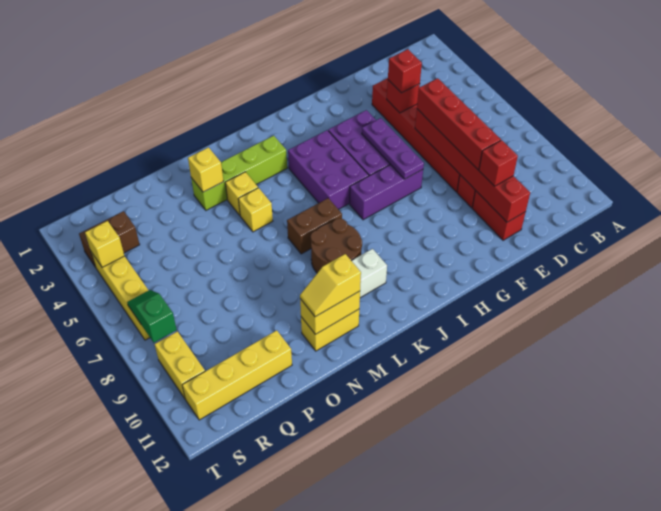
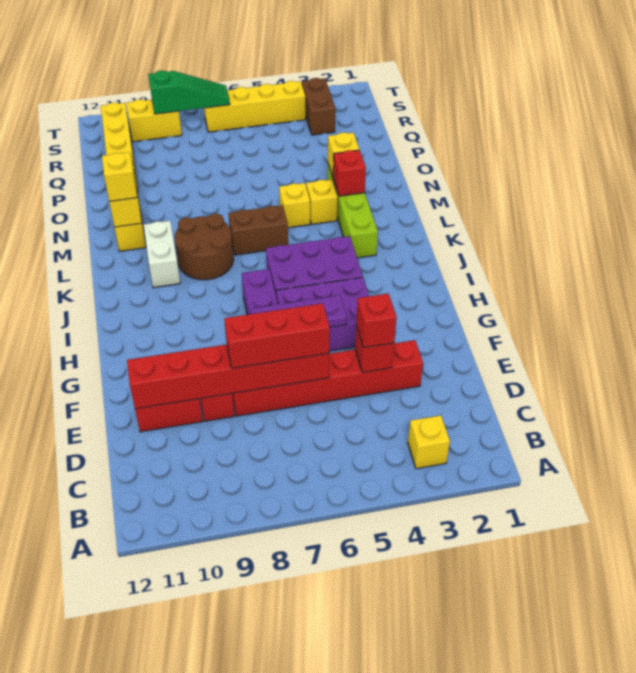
red brick E6:E9 level 3 -> red brick E6:E8 level 3
red brick E10 level 3 -> red brick M3 level 2
brown brick K7:L7 level 1 -> brown brick L6:L7 level 1
yellow brick S4 level 2 -> yellow brick B3 level 1
green slope S7:S8 level 2 top 8 -> green slope S7:S9 level 2 top 9

